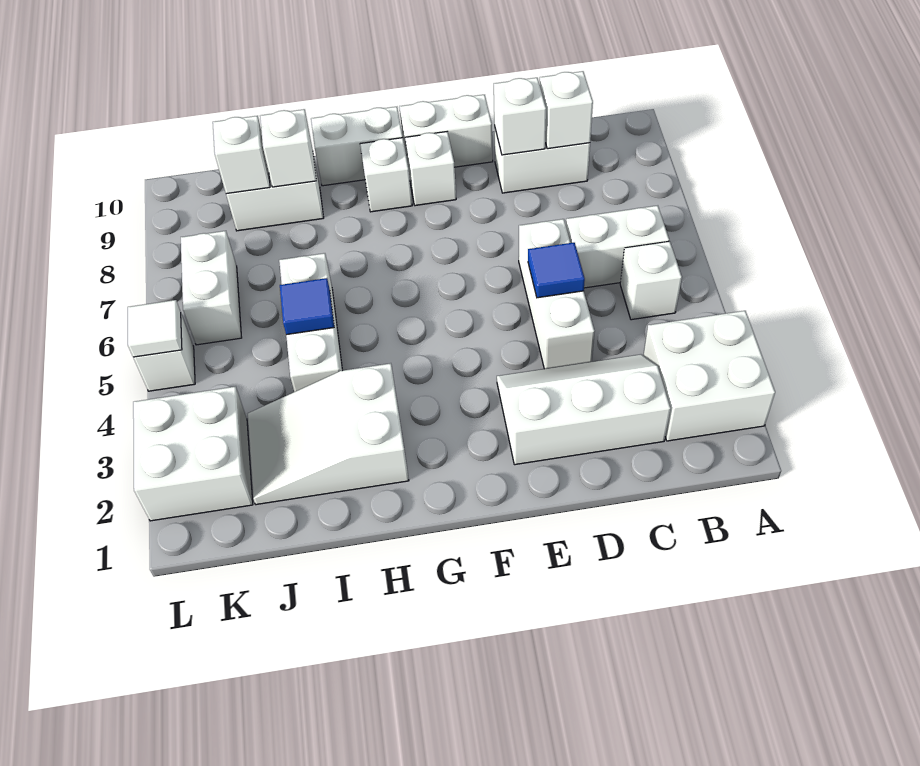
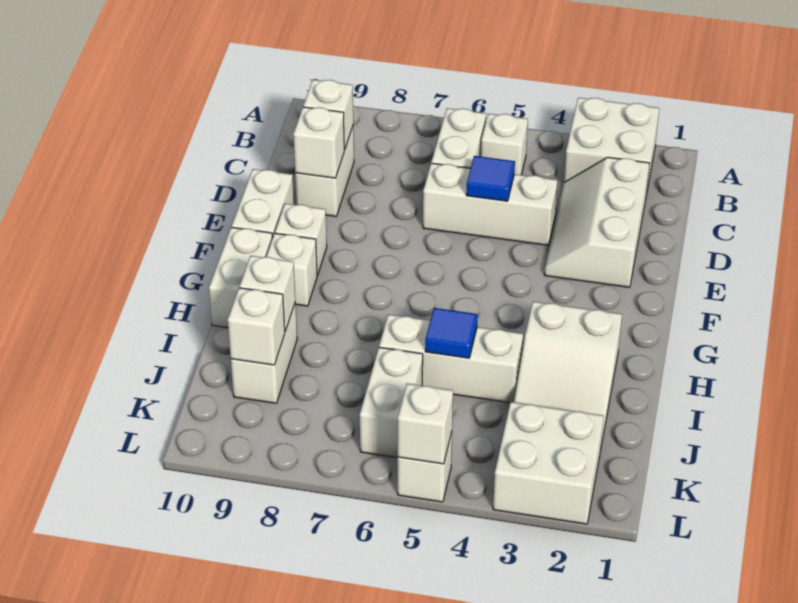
white brick K6:K7 level 1 -> white brick J6:K6 level 1
white tile L5 level 2 -> white brick L5 level 2

